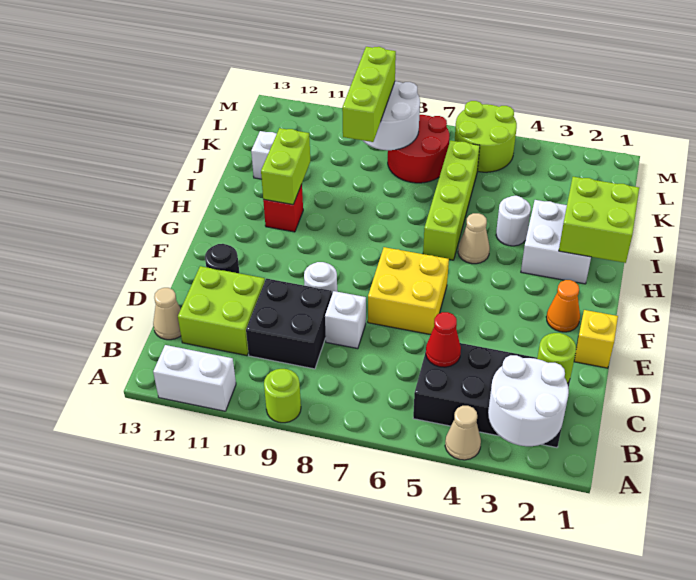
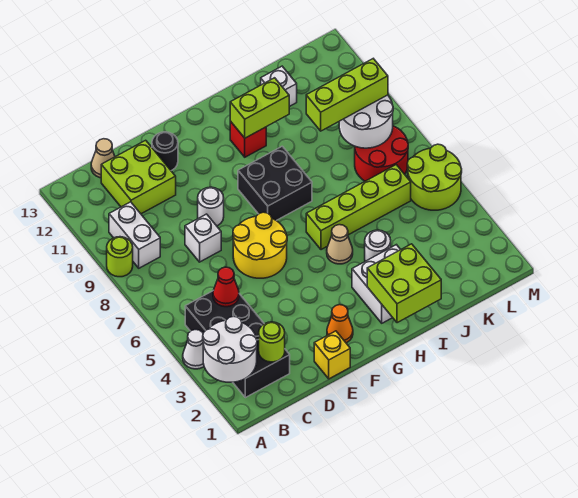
tan cone A4 level 1 -> white cone A4 level 1
white brick A11:A12 level 1 -> white brick B9:B10 level 1
black brick C9:D10 level 1 -> black brick G8:H9 level 1
yellow brick E6:F7 level 1 -> yellow round brick E6:F7 level 1

